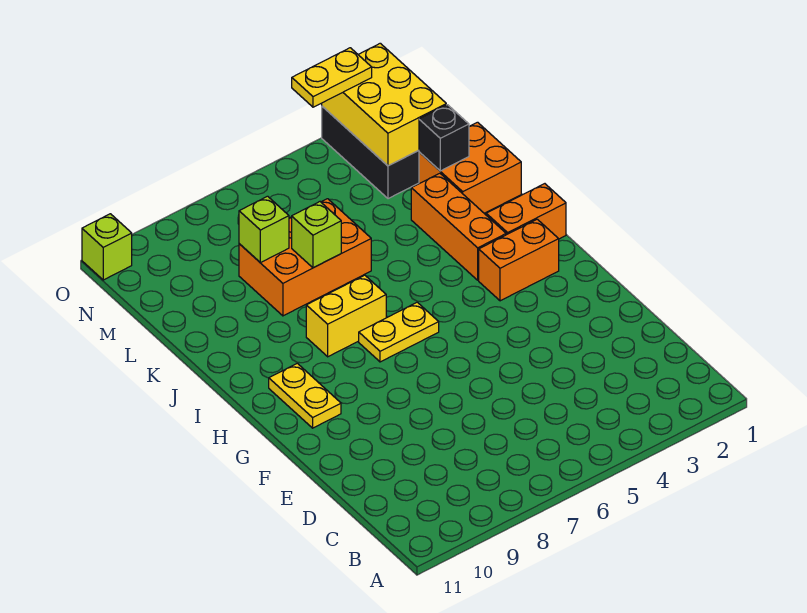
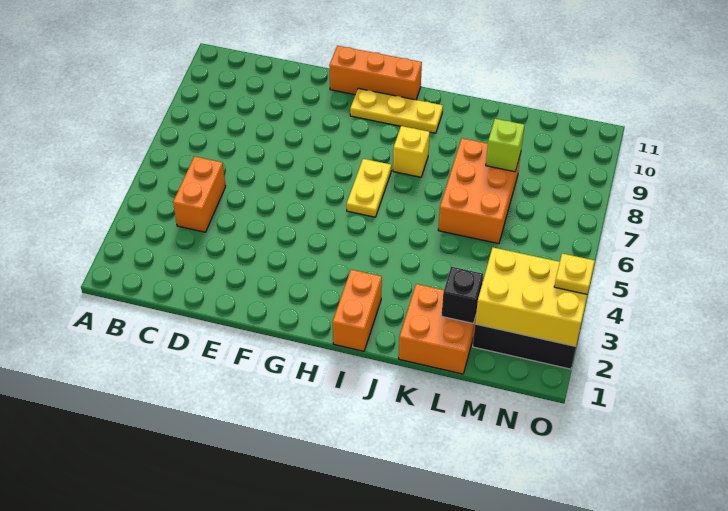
yellow plate G10:H10 level 1 -> yellow plate G10:I10 level 1
orange brick H2:H3 level 1 -> orange brick C4:C5 level 1
orange brick I3:K3 level 1 -> orange brick F11:H11 level 1
yellow brick I7:I8 level 1 -> yellow brick I8 level 1
lime brick K7 level 2 -> none
yellow plate O3:O4 level 3 -> yellow plate O3 level 3
lime brick O11 level 1 -> none

